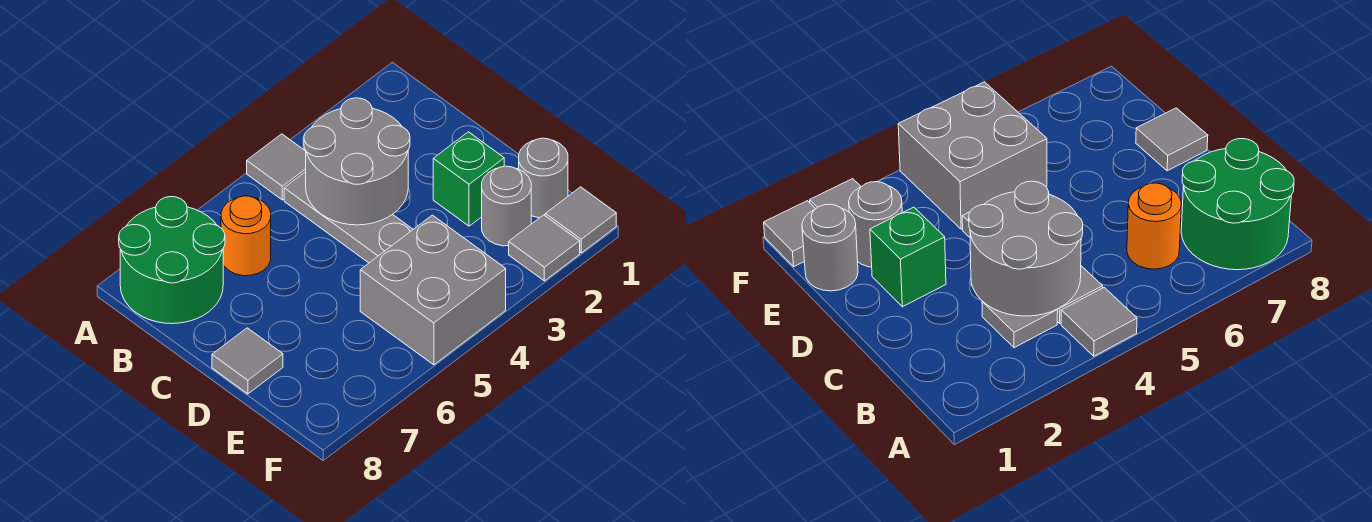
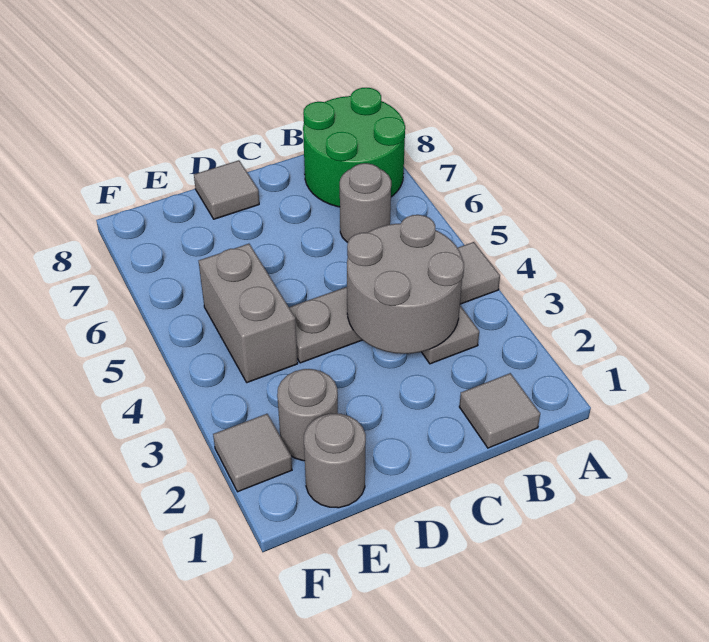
orange round brick B6 level 1 -> grey round brick B6 level 1
green brick D2 level 1 -> none
grey brick E4:F5 level 1 -> grey brick E4:E5 level 1
grey tile F1 level 1 -> grey tile B1 level 1

